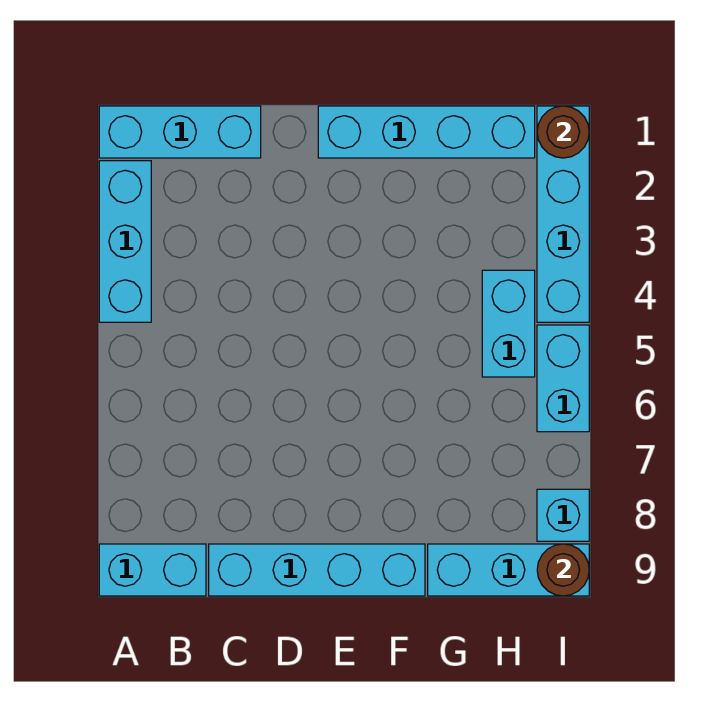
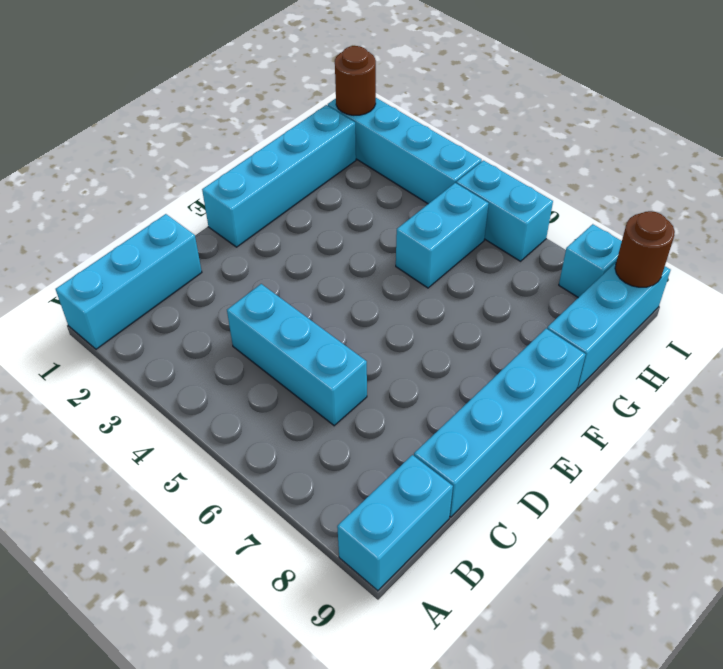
cyan brick A2:A4 level 1 -> cyan brick C4:C6 level 1
cyan brick H4:H5 level 1 -> cyan brick G5:H5 level 1

